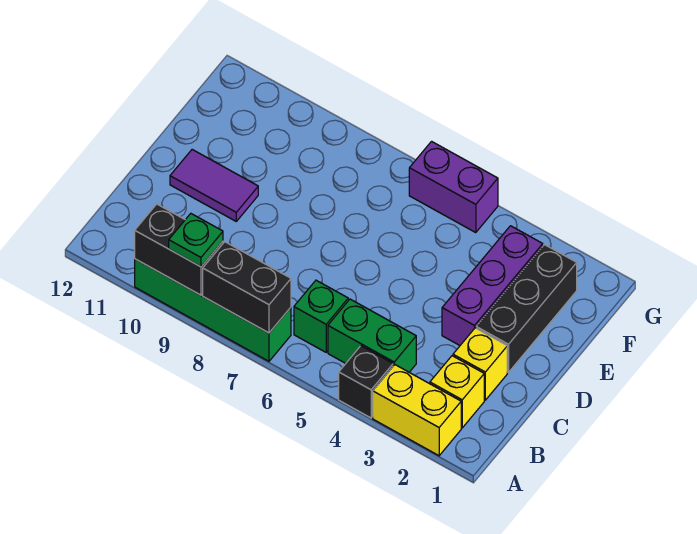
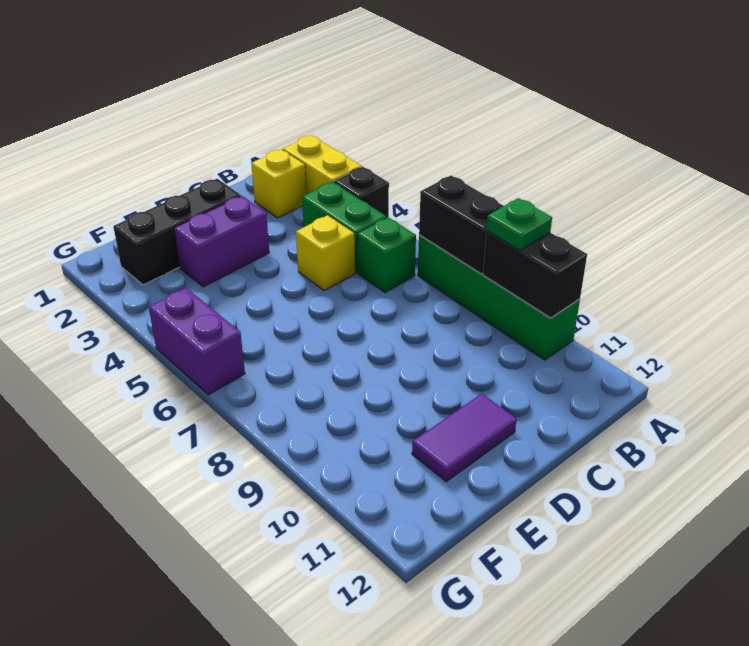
yellow brick C2 level 1 -> yellow brick C5 level 1
purple brick D3:F3 level 1 -> purple brick D3:E3 level 1
purple tile D10:D11 level 1 -> purple tile D11:E11 level 1

